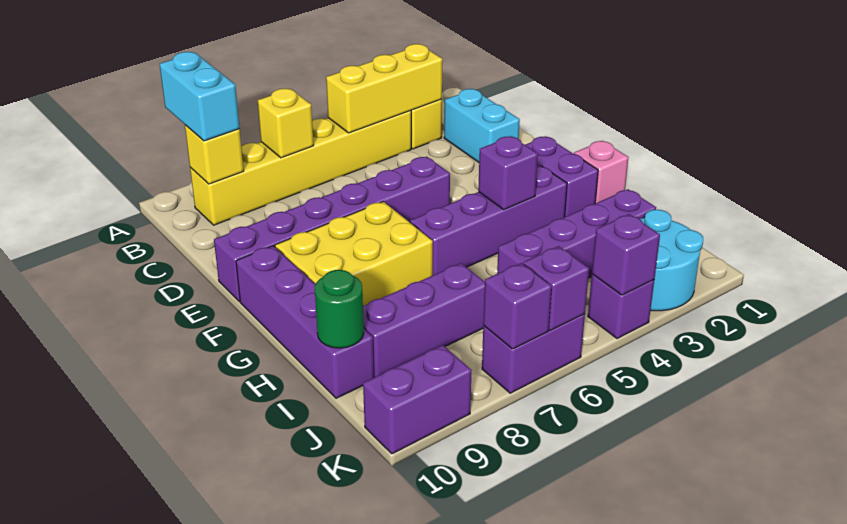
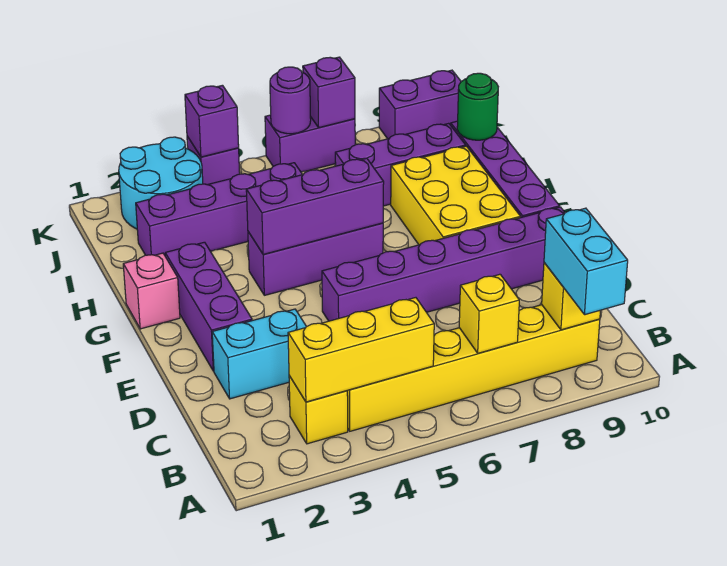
cyan brick C2:D2 level 1 -> cyan brick D2:D3 level 1
purple brick F2:G2 level 1 -> purple brick E2:G2 level 1
yellow brick F7:G9 level 1 -> yellow brick F8:H9 level 1
purple brick G3:G6 level 1 -> purple brick G4:G6 level 1
purple brick G4 level 2 -> purple brick G4:G6 level 2
purple brick K6 level 2 -> purple round brick K6 level 2

